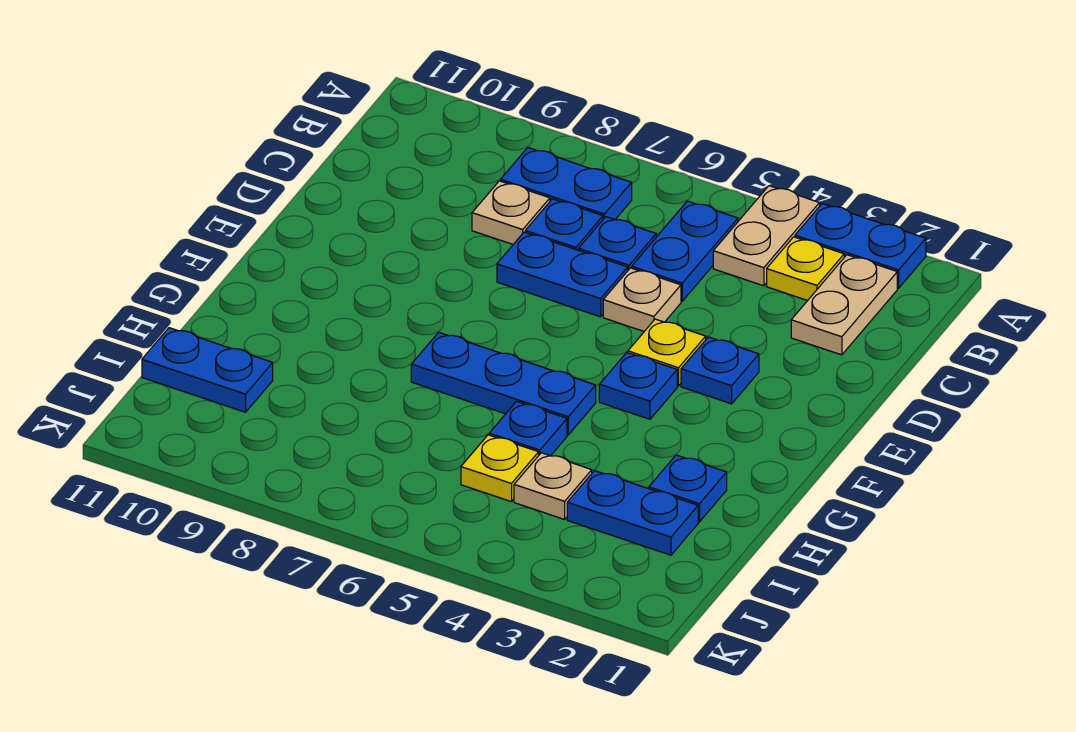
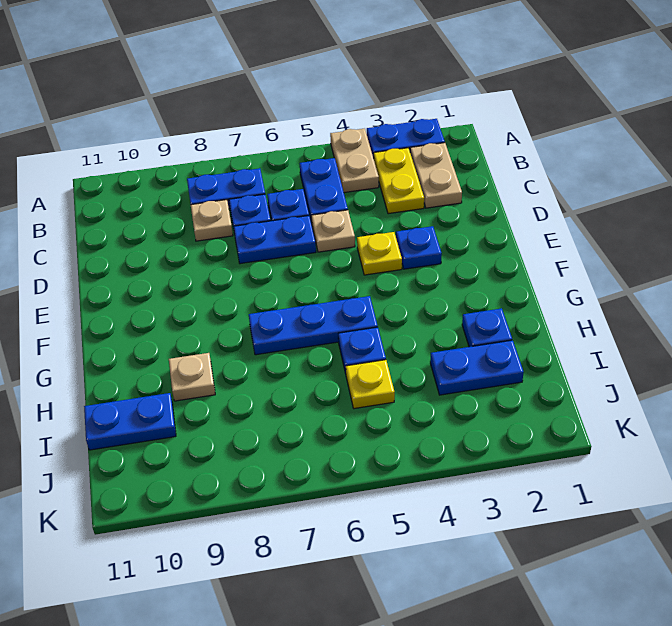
yellow plate B3 level 1 -> yellow plate B3:C3 level 1
blue plate F4 level 1 -> none
tan plate I4 level 1 -> tan plate H9 level 1

